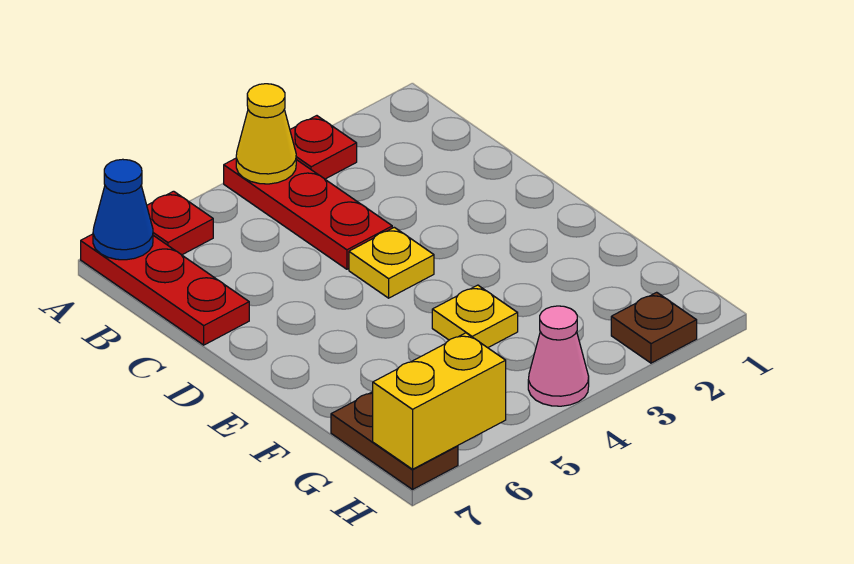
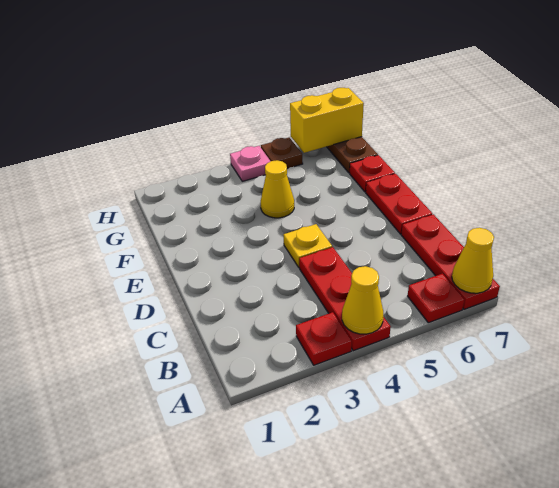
blue cone A7 level 2 -> yellow cone A7 level 2
none -> red plate D7:E7 level 1
yellow plate F4 level 1 -> yellow cone F4 level 1
none -> red plate F7 level 1
brown plate H2 level 1 -> brown plate H5 level 1
pink cone H4 level 1 -> pink plate H4 level 1

